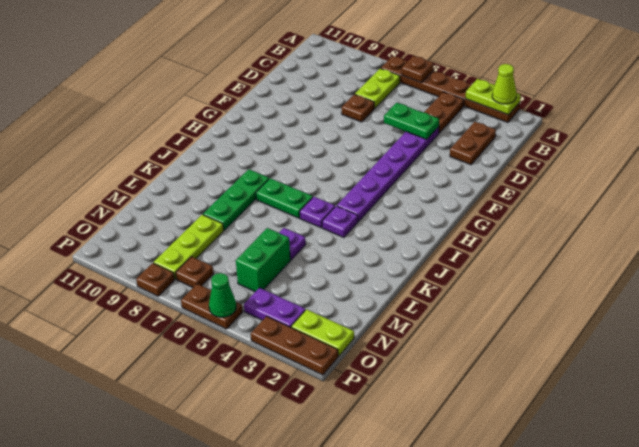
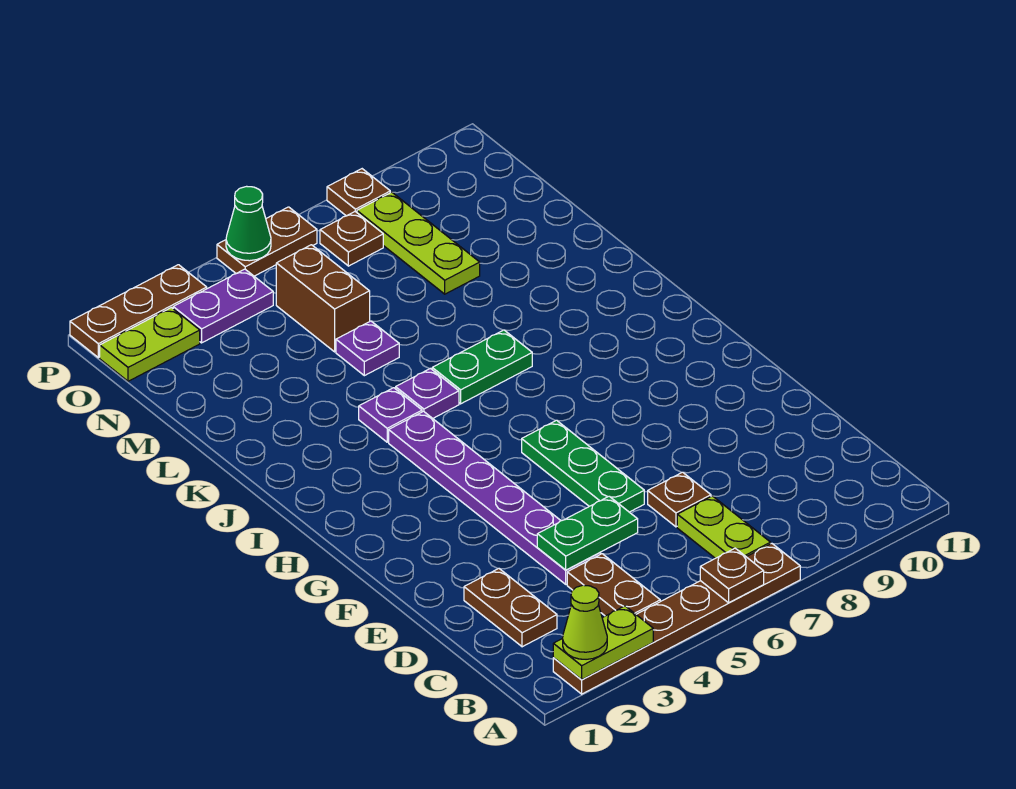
green plate J8:L8 level 1 -> green plate E6:G6 level 1
green brick M5:N5 level 1 -> brown brick M5:N5 level 1

